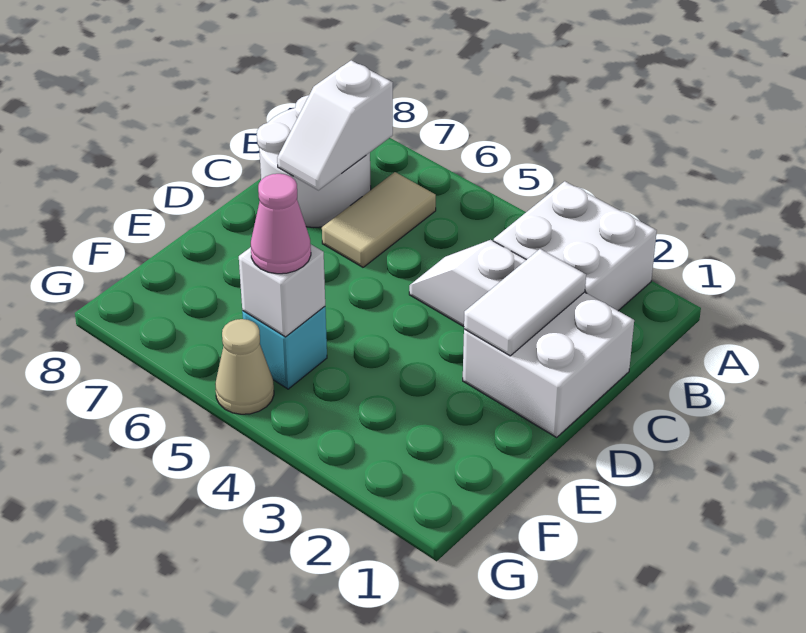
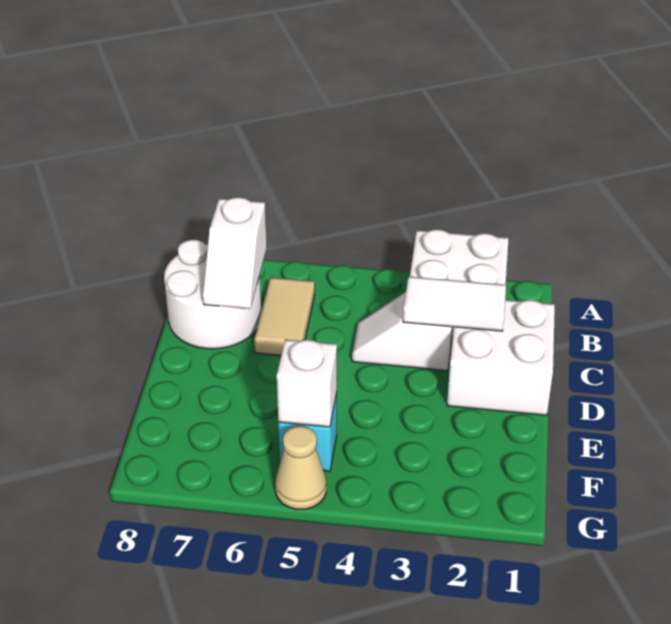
white tile C2:D2 level 2 -> white tile C2:C3 level 2
pink cone F5 level 3 -> none

